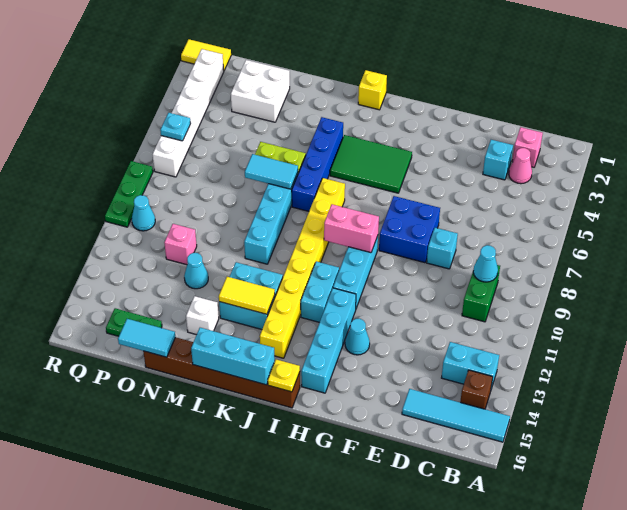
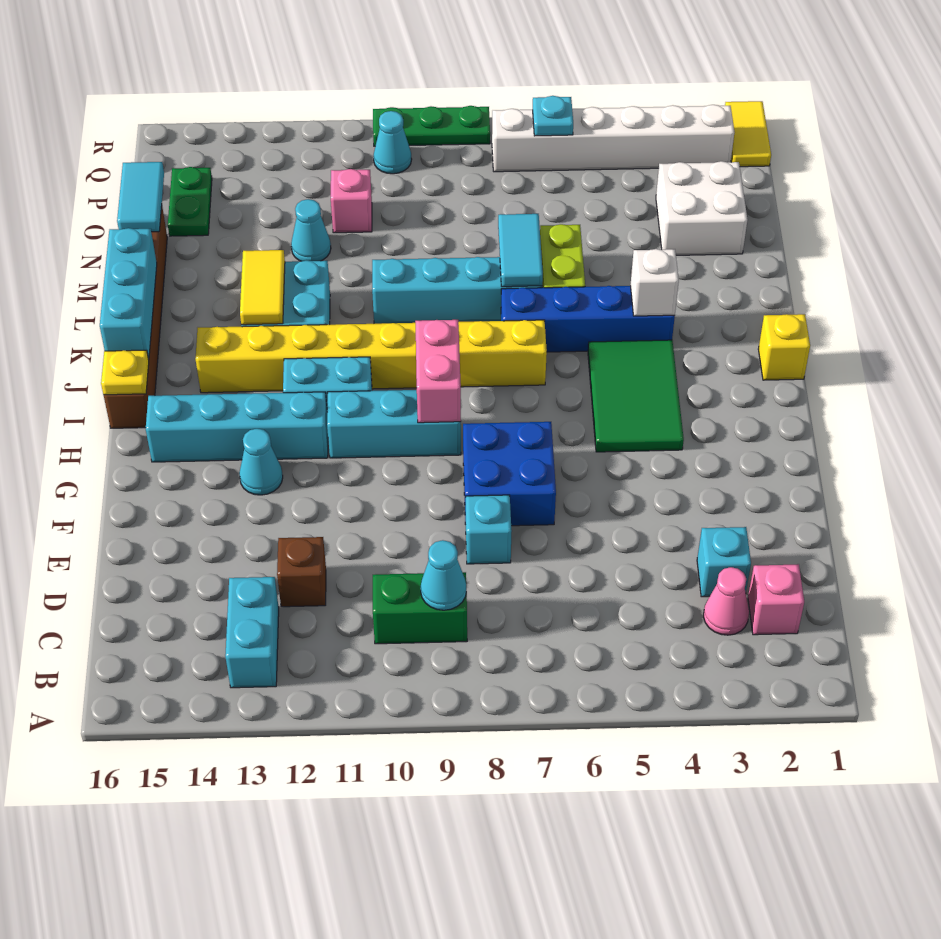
cyan tile A15:D15 level 1 -> none
brown brick B14 level 1 -> brown brick D12 level 1
white brick M14 level 1 -> white brick K4 level 2

